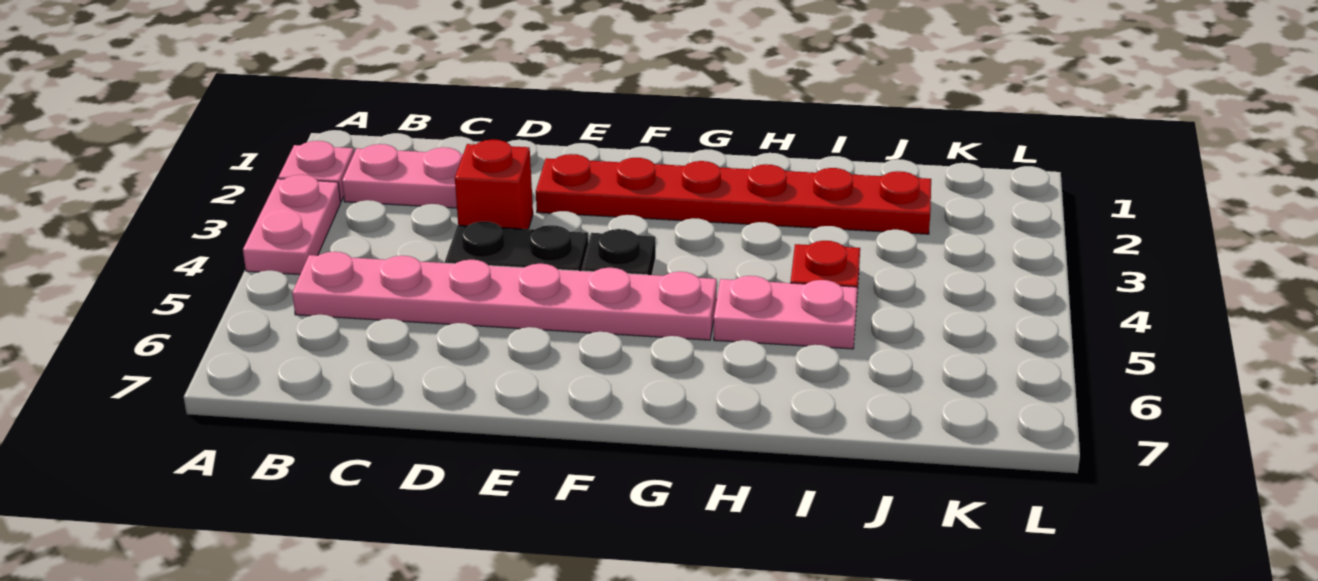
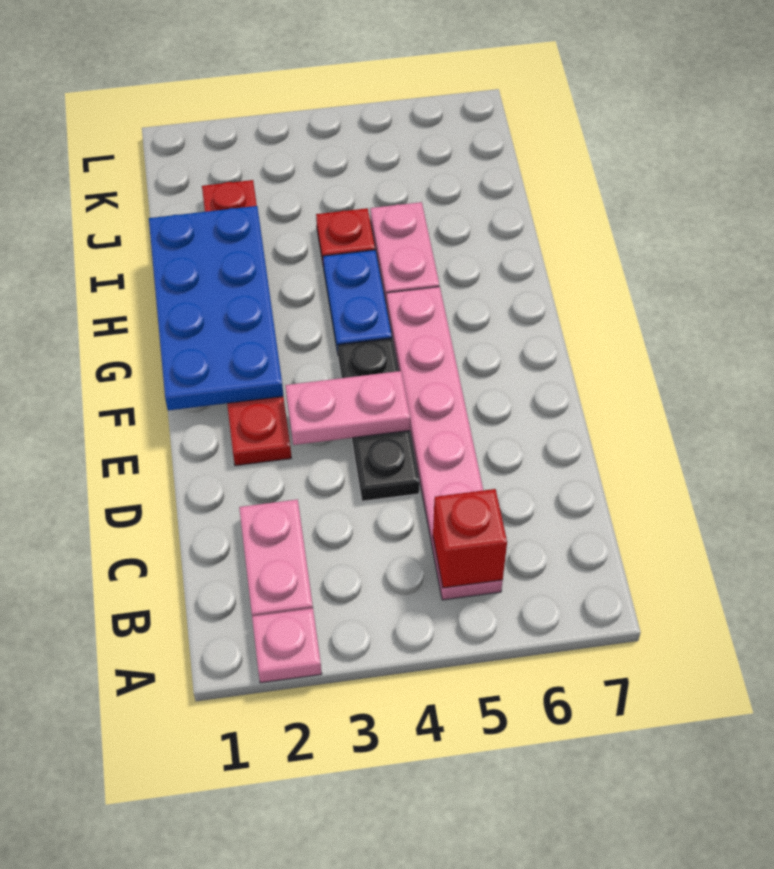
pink plate A3:A4 level 1 -> pink plate E3:E4 level 2
red brick D3 level 1 -> red brick B5 level 2
none -> blue plate F1:I2 level 2
none -> blue plate G4:H4 level 1

